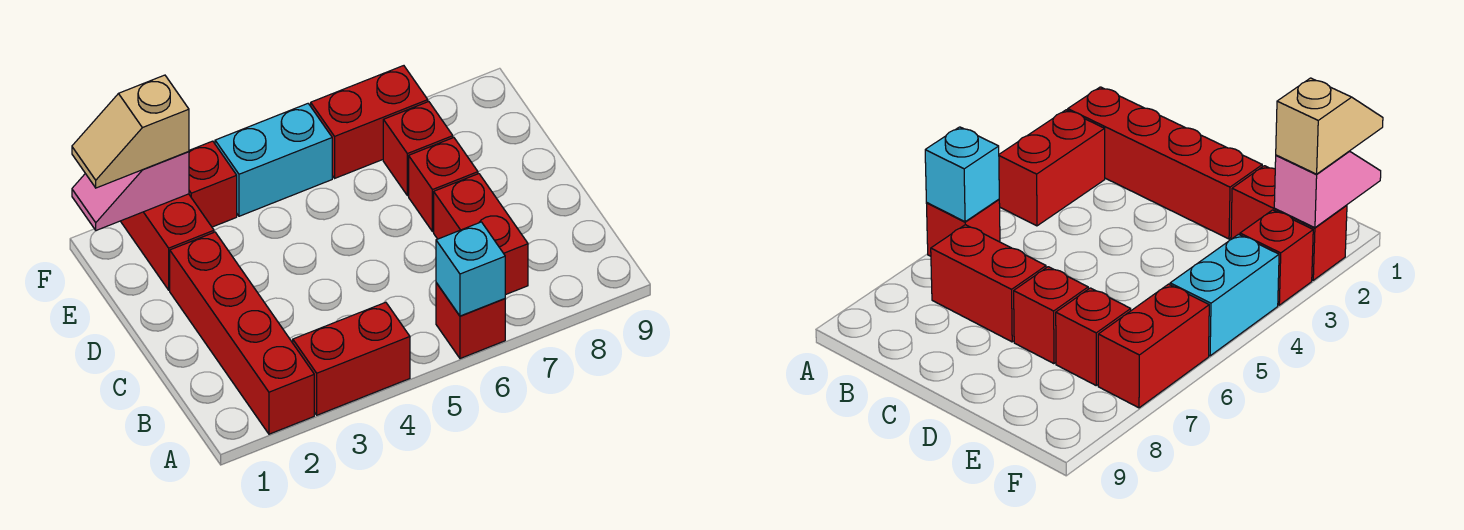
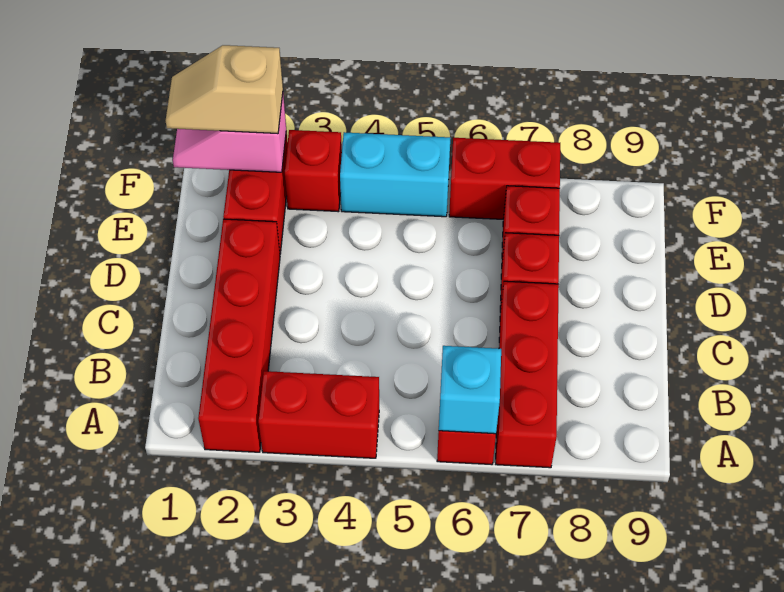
red brick B7:C7 level 1 -> red brick A7:C7 level 1

